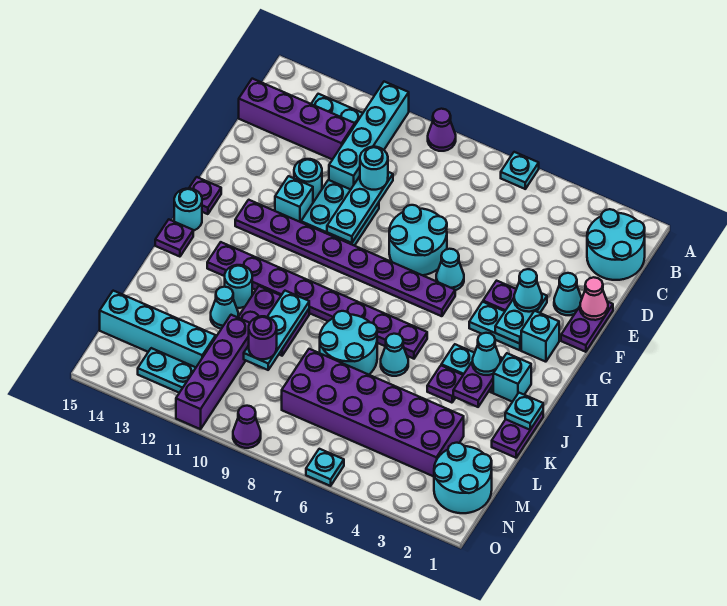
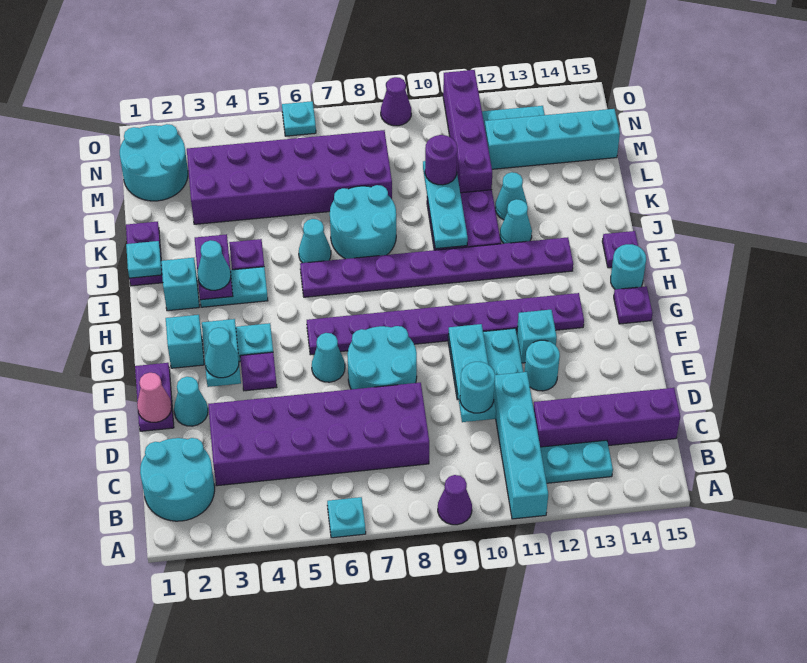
none -> purple brick C3:D8 level 1
cyan round brick J12 level 1 -> cyan cone J12 level 1

